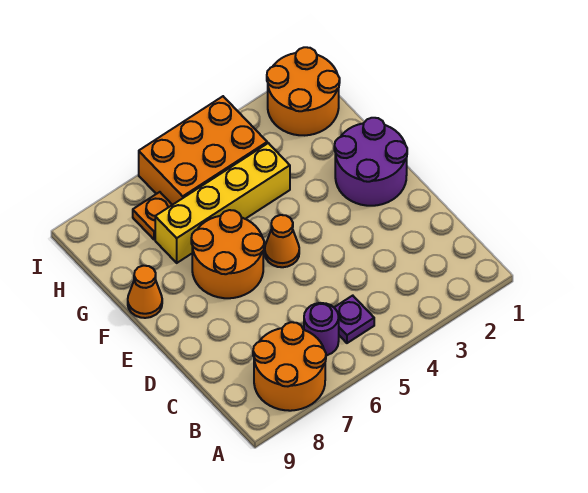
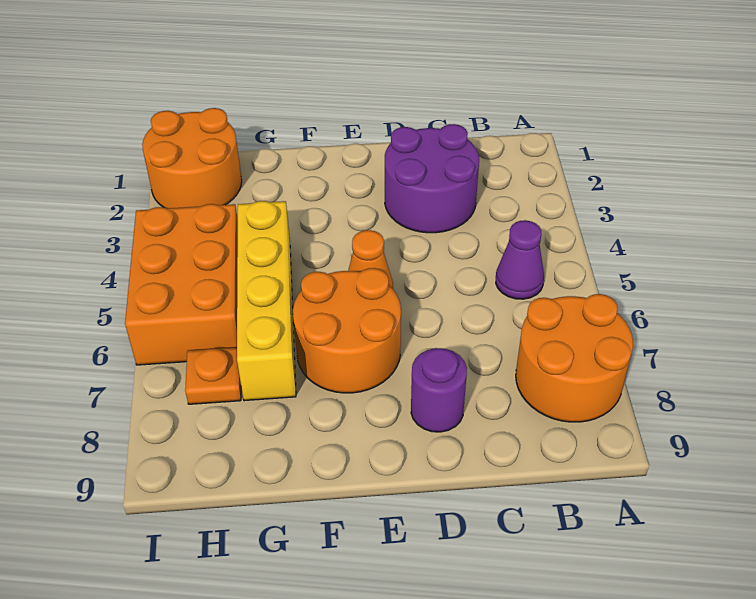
purple plate B5 level 1 -> purple cone B5 level 1
purple round brick B6 level 1 -> purple round brick D8 level 1
purple round brick E1:F2 level 1 -> purple round brick C2:D3 level 1
orange cone F9 level 1 -> none

